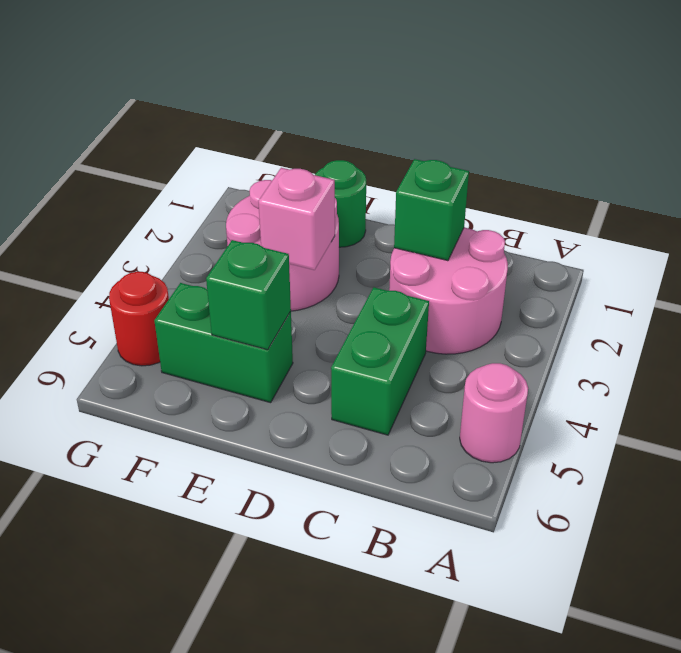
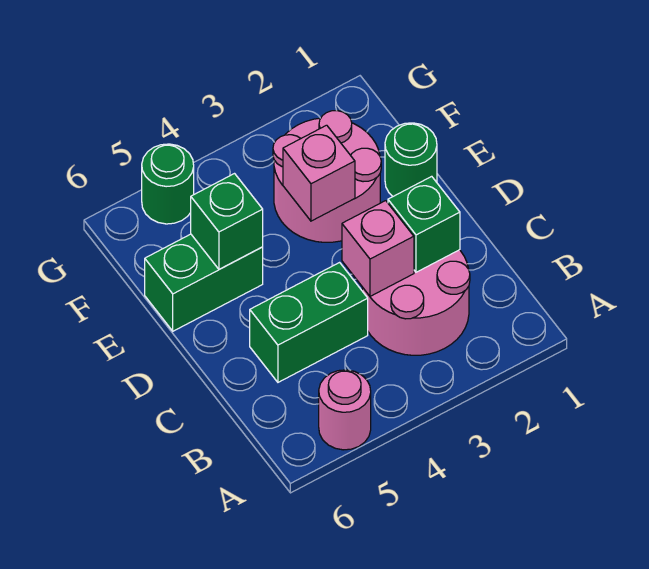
none -> pink brick C3 level 2
green brick E5:F5 level 1 -> green brick E5:E6 level 1
red round brick G5 level 1 -> green round brick G5 level 1

